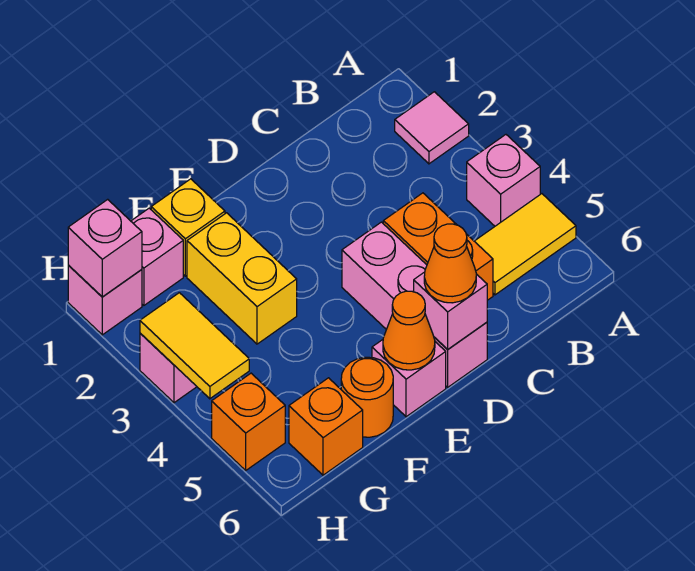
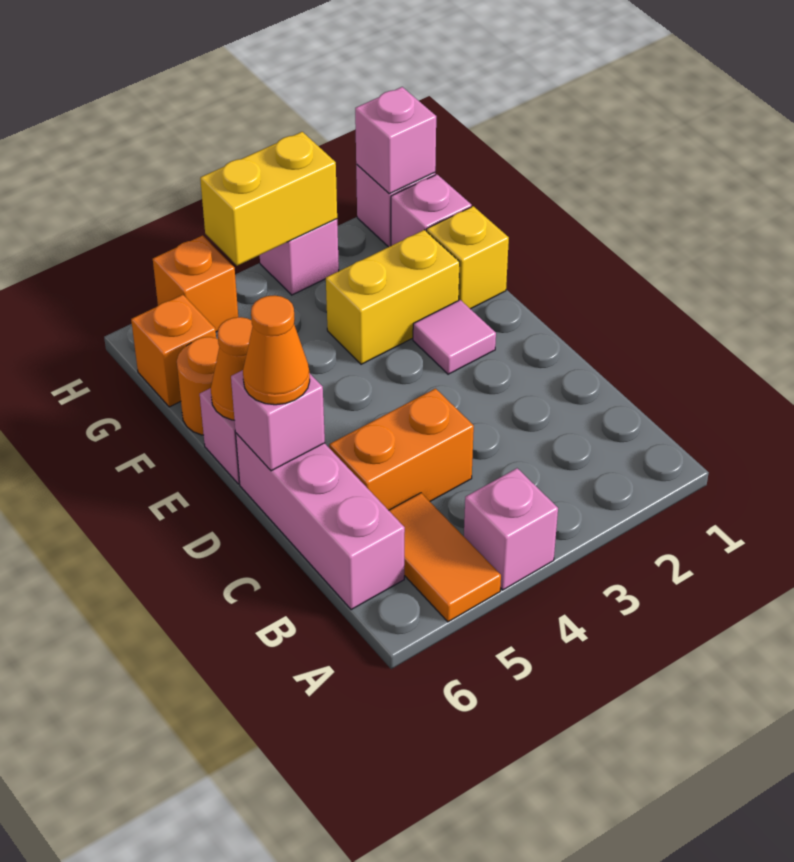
pink tile A2 level 1 -> pink tile E2 level 1
yellow tile A5:B5 level 1 -> orange tile A5:B5 level 1
pink brick D4:D6 level 1 -> pink brick B6:D6 level 1
yellow tile H3:H4 level 2 -> yellow brick H3:H4 level 2

